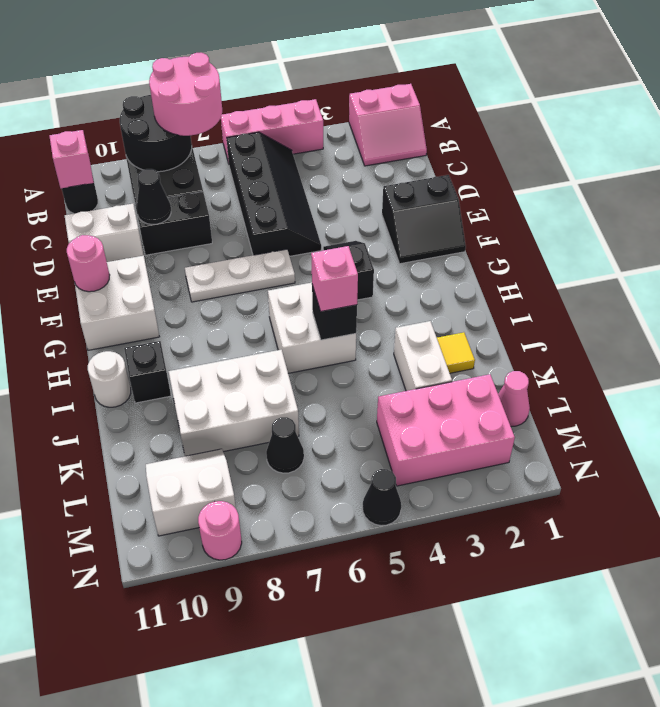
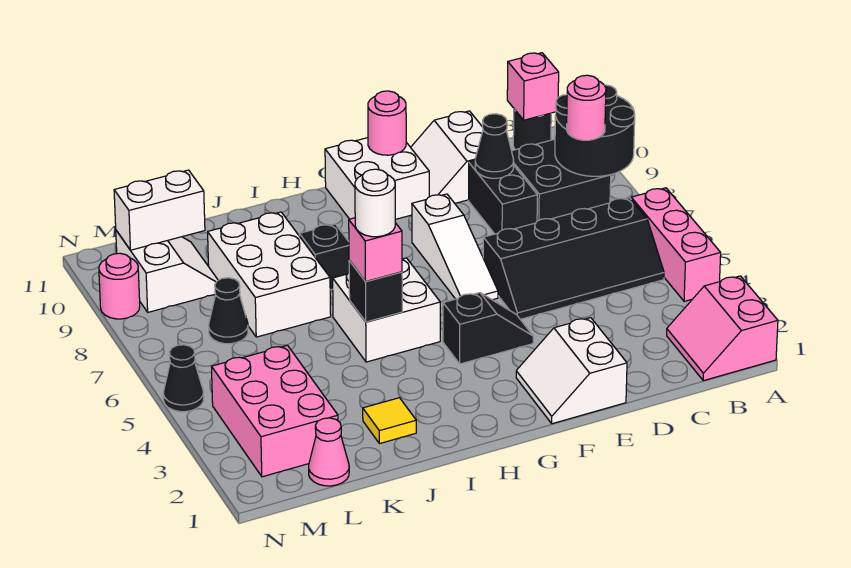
pink round brick A7:B8 level 3 -> pink round brick B8 level 3
black slope E1:F2 level 1 top E -> white slope E1:F2 level 1 top E
white plate F6:F8 level 1 -> white slope F6:F8 level 1 top 8
black brick I10 level 1 -> black brick I8 level 1
white round brick I11 level 1 -> white round brick I5 level 4
white brick J3:K3 level 1 -> white brick L10:M10 level 2

